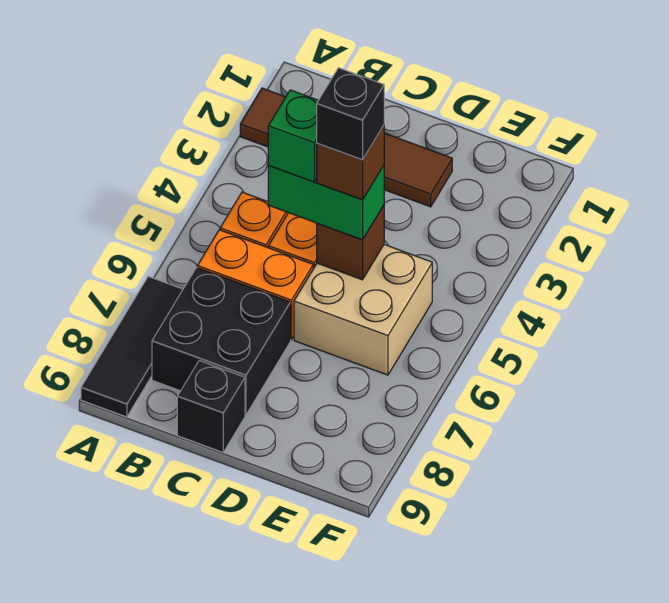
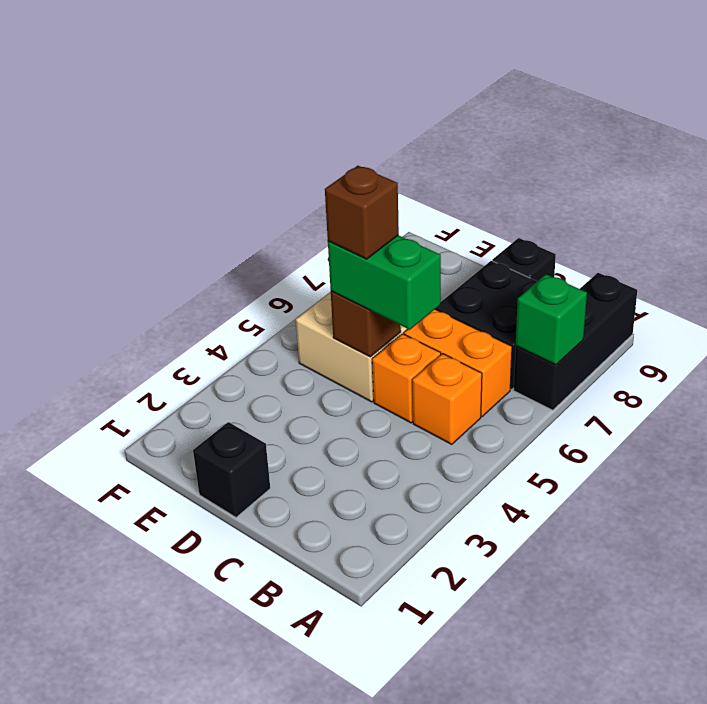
brown tile A2:D2 level 1 -> none
black tile A7:A9 level 1 -> black brick A7:A9 level 1
green brick C5 level 4 -> green brick A7 level 2
black brick D5 level 5 -> black brick D1 level 1

